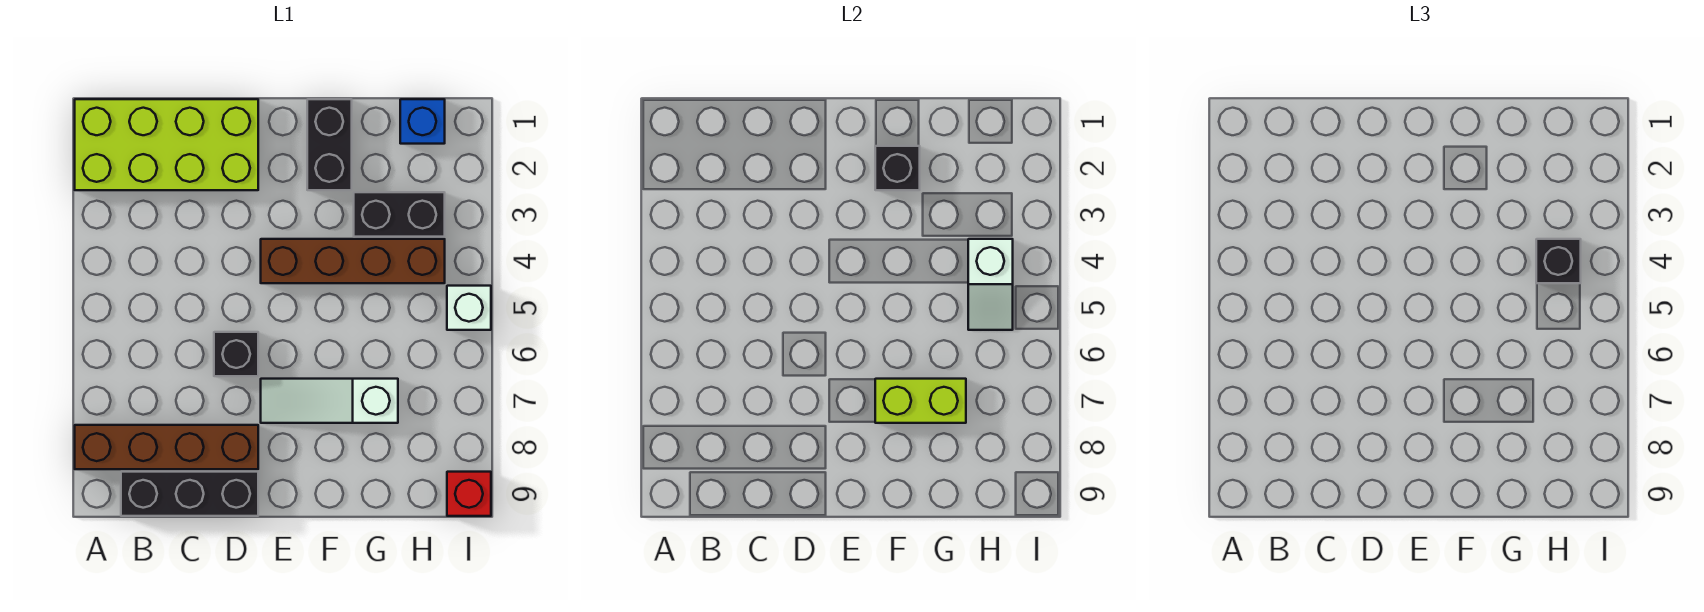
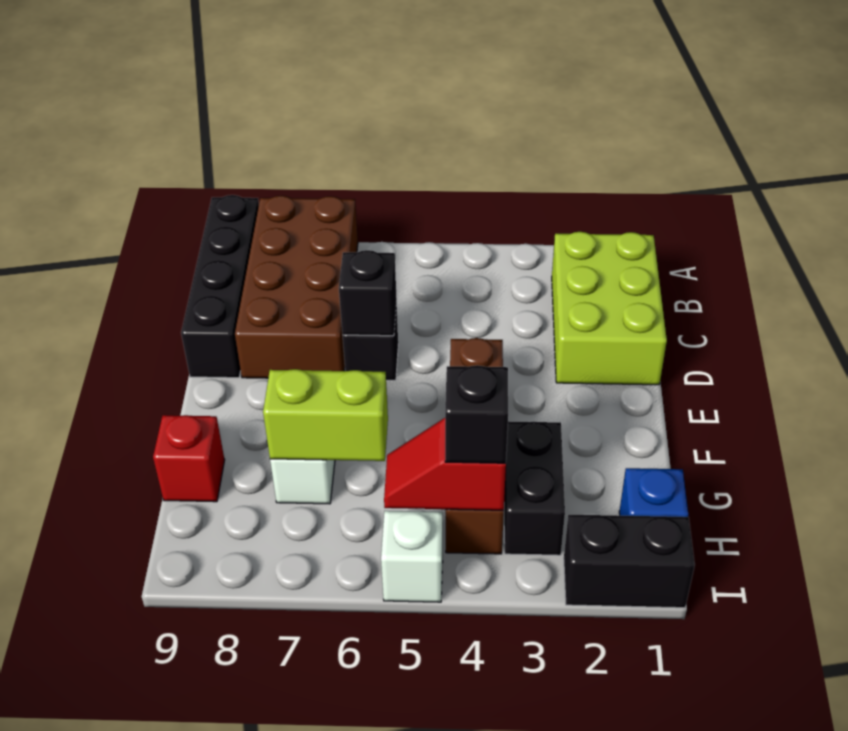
lime brick A1:D2 level 1 -> lime brick B1:D2 level 1
brown brick A8:D8 level 1 -> brown brick A7:D8 level 1
black brick B9:D9 level 1 -> black brick A9:D9 level 1
black brick F1:F2 level 1 -> black brick I1:I2 level 1
black brick F2 level 2 -> black brick D6 level 2
lime brick F7:G7 level 2 -> lime brick G6:G7 level 2
white slope H4:H5 level 2 top 4 -> red slope H4:H5 level 2 top 4
red brick I9 level 1 -> red brick G9 level 1

